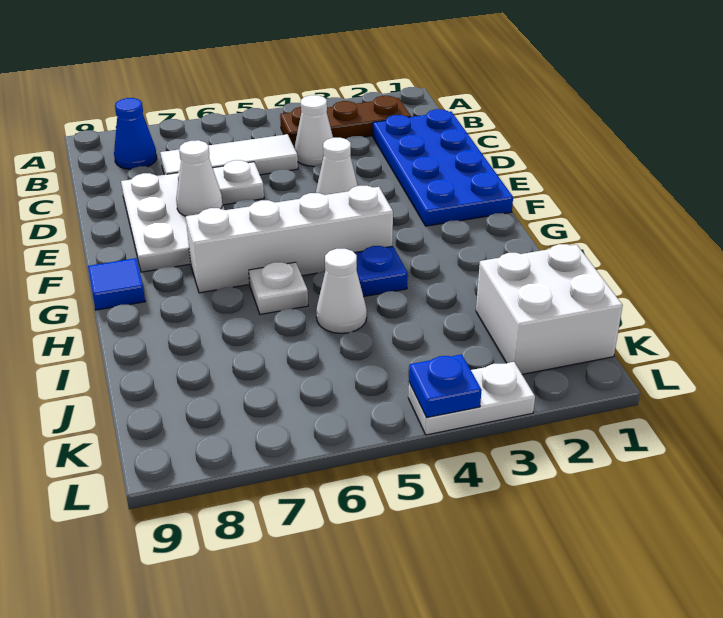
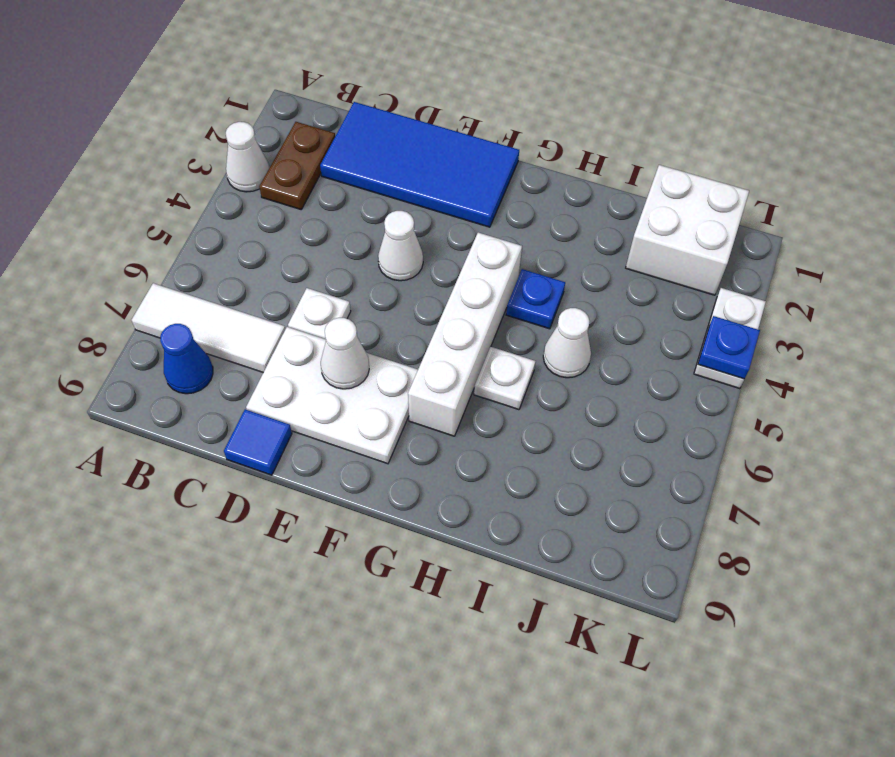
brown plate B2:B4 level 1 -> brown plate B2:B3 level 1
blue plate C1:F2 level 1 -> blue tile C1:F2 level 1
white cone C4 level 1 -> white cone A3 level 1
white tile C5:C7 level 1 -> white tile A7:C7 level 1
blue tile G9 level 1 -> blue tile D9 level 1

